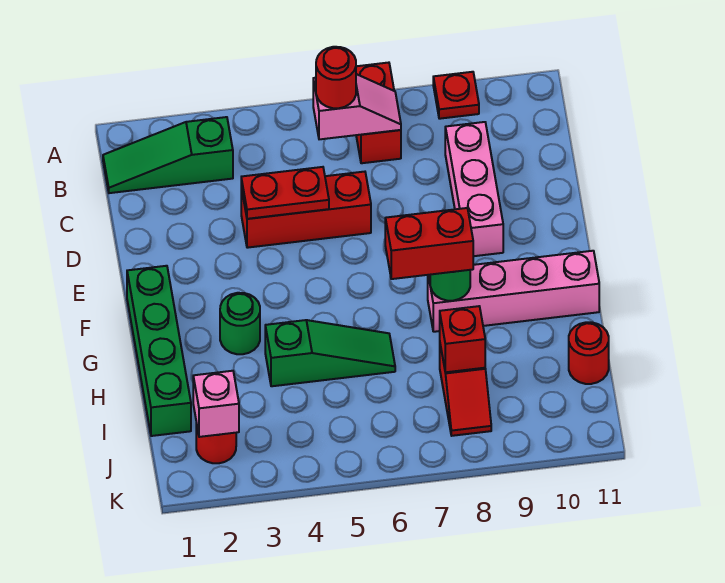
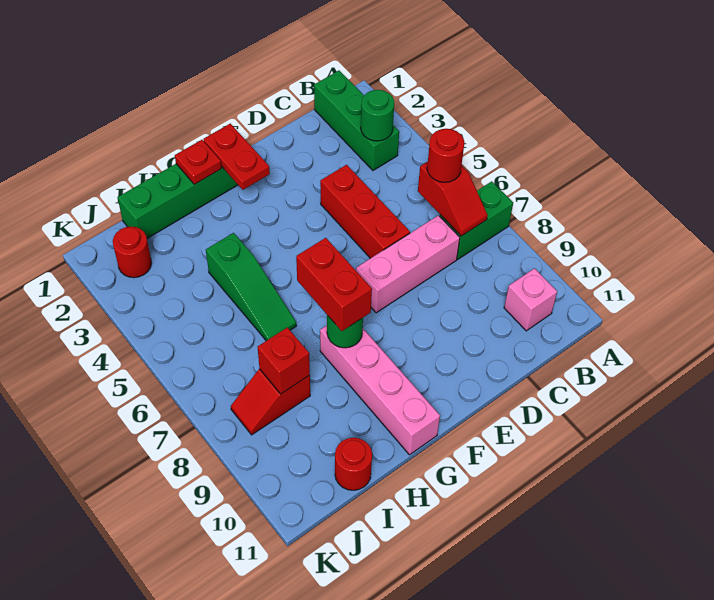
red brick A7:B7 level 1 -> green brick A7:B7 level 1
red plate A9 level 1 -> red plate G1 level 2
green slope B1:B3 level 1 top 3 -> green brick B1:B3 level 1
pink slope B6:B7 level 2 top 6 -> red slope B6:B7 level 2 top 6
pink brick C9:E9 level 1 -> pink brick C7:E7 level 1
red plate D4:D5 level 2 -> red plate F1:F2 level 2
green round brick G3 level 1 -> green round brick B3 level 2
pink brick J2 level 2 -> pink brick B10 level 1

